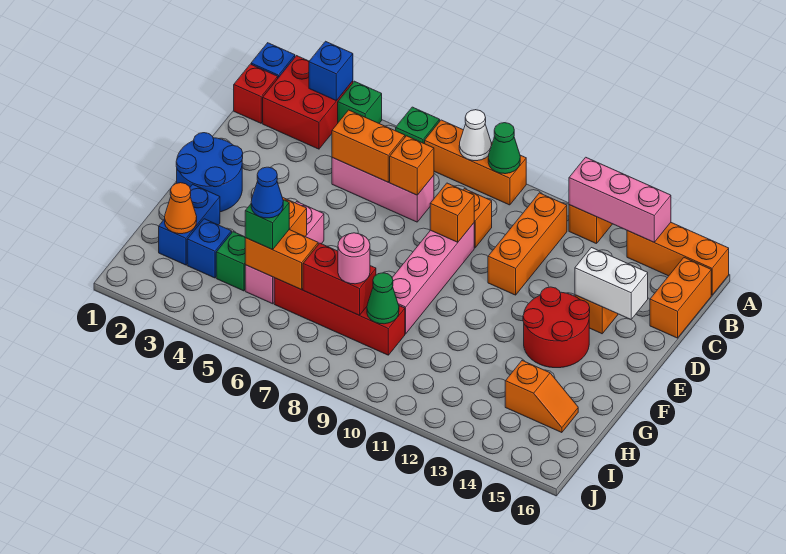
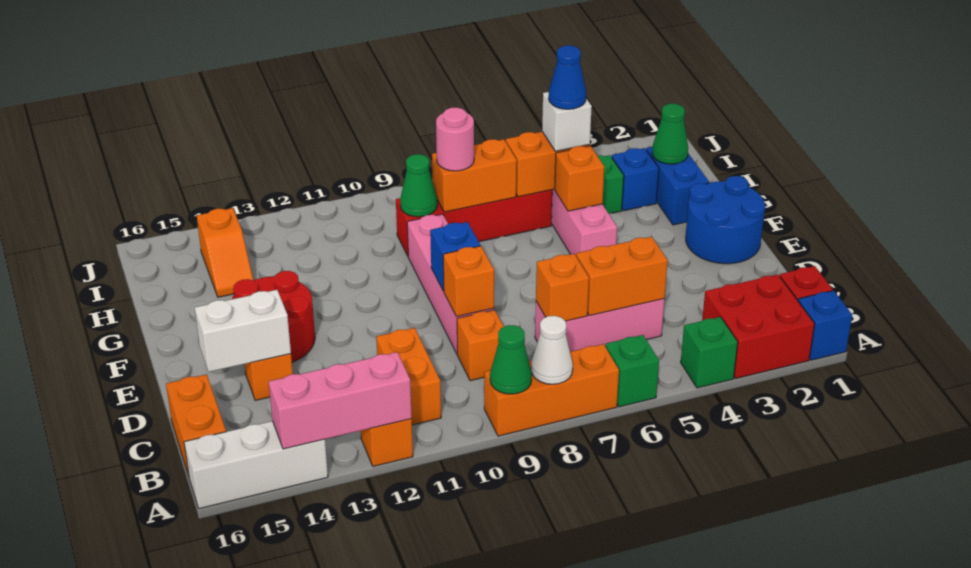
blue brick A3 level 2 -> blue brick E9 level 2
orange brick A14:A16 level 1 -> white brick A14:A16 level 1
orange brick B11:D11 level 1 -> orange brick B11:C11 level 1
orange cone H2 level 2 -> green cone H2 level 2
green brick H5 level 3 -> white brick H5 level 3
red brick H7:H8 level 2 -> orange brick H7:H8 level 2
orange slope H14:H15 level 1 top 14 -> orange slope H14:I14 level 1 top I

